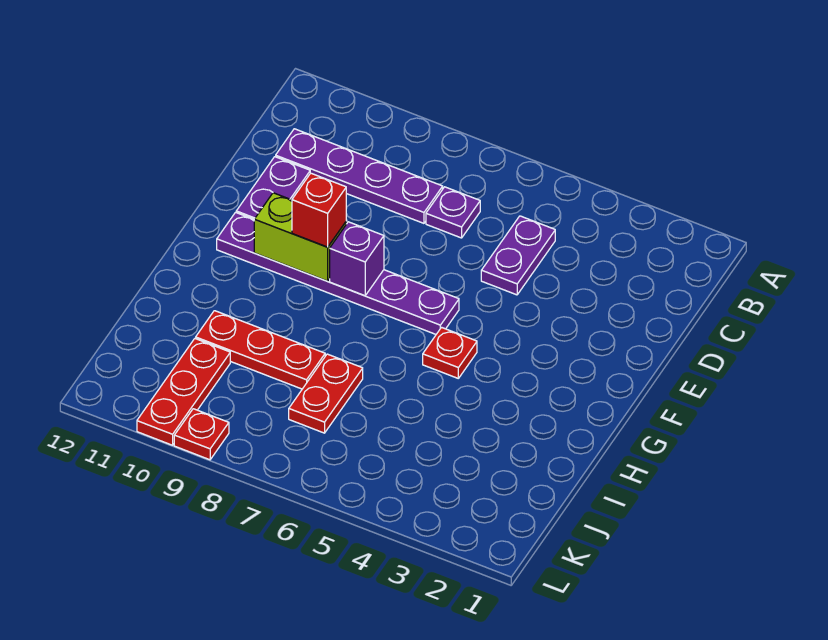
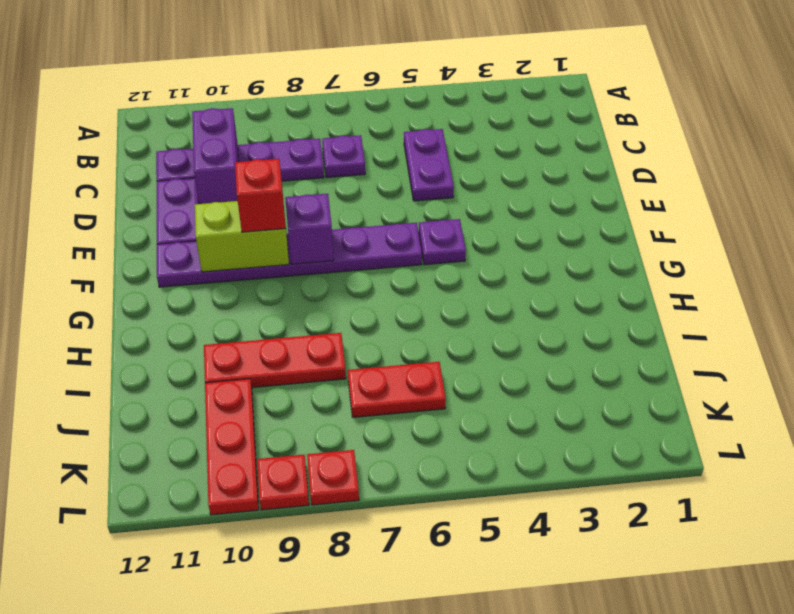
none -> purple brick C10:D10 level 2
none -> purple plate F5 level 1
red plate G5 level 1 -> red plate L8 level 1
red plate I7:J7 level 1 -> red plate J6:J7 level 1

